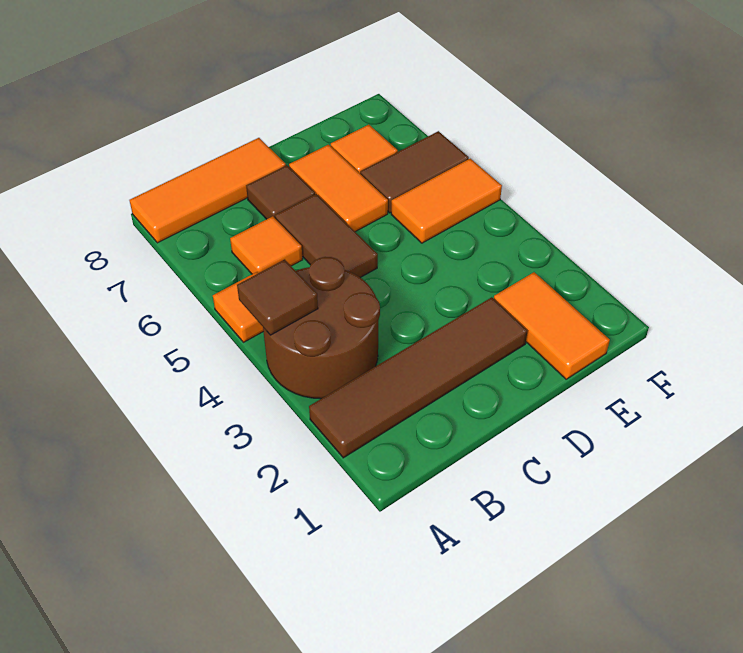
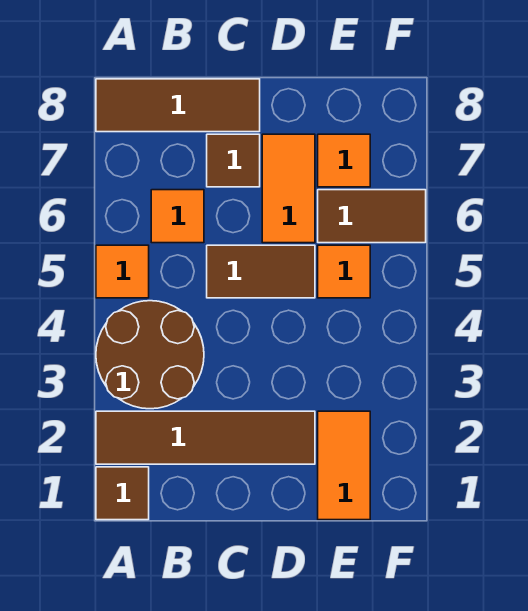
brown tile A4 level 2 -> brown tile A1 level 1
orange tile A8:C8 level 1 -> brown tile A8:C8 level 1
brown tile C5:C6 level 1 -> brown tile C5:D5 level 1
orange tile E5:F5 level 1 -> orange tile E5 level 1

